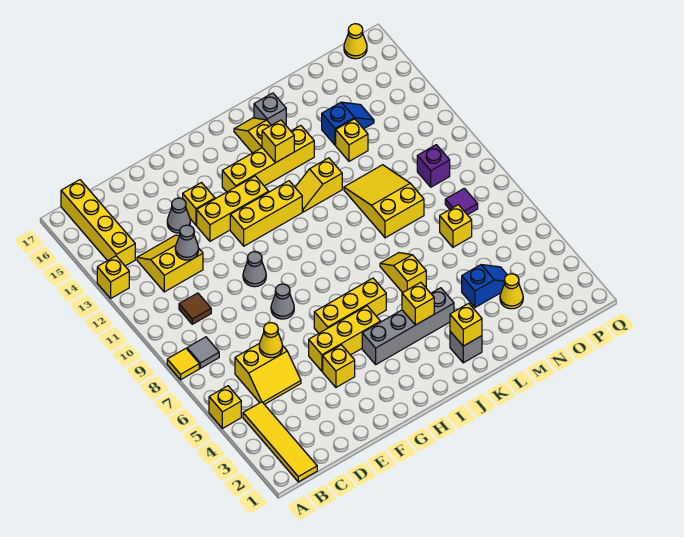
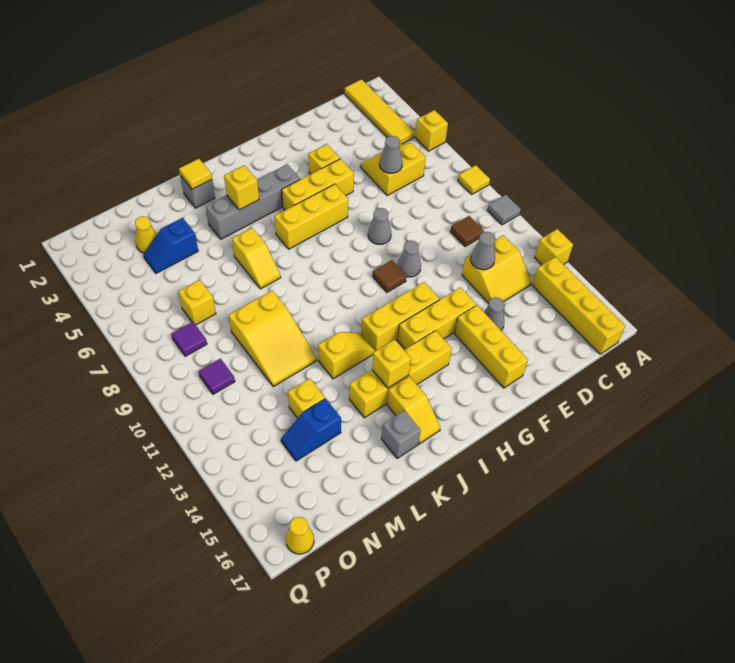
grey tile B8 level 1 -> grey tile A10 level 1
yellow cone D6 level 2 -> grey cone D6 level 2
yellow brick F14 level 1 -> yellow brick F14:F16 level 1
none -> brown tile G10 level 1
yellow brick K2 level 2 -> yellow tile K2 level 2
purple brick O10 level 1 -> purple tile O10 level 1

